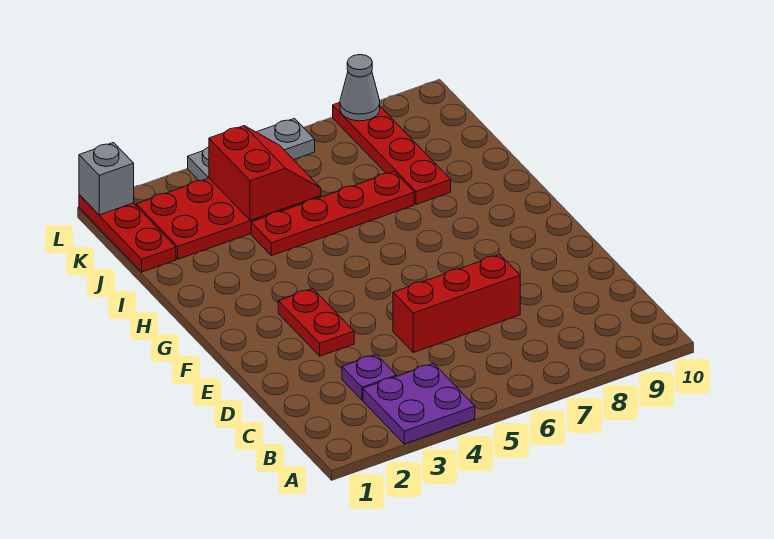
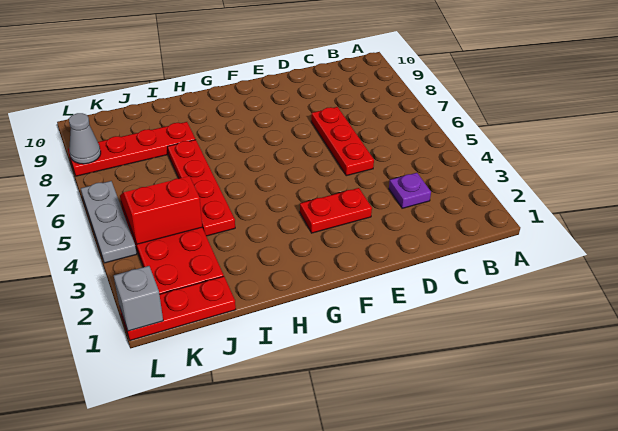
purple plate A3:B4 level 1 -> none
red brick D5:D7 level 1 -> red plate D5:D7 level 1

